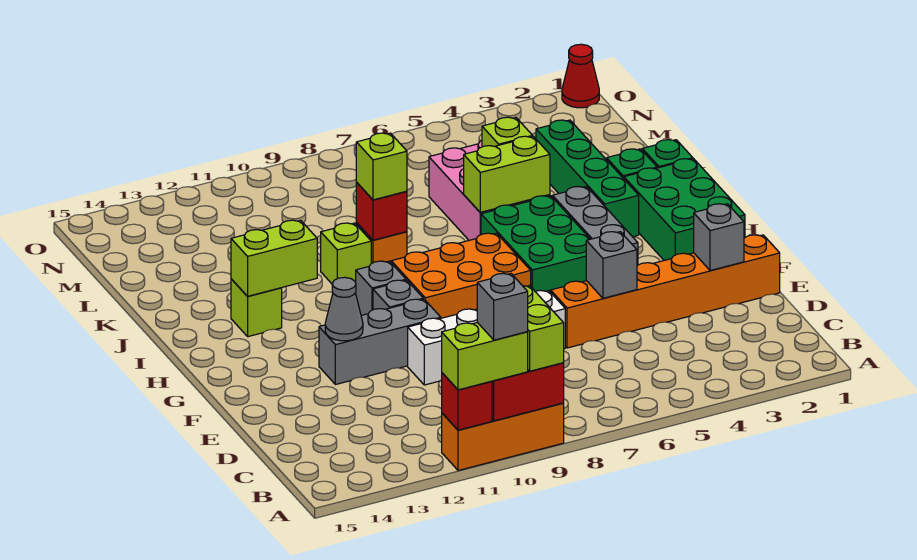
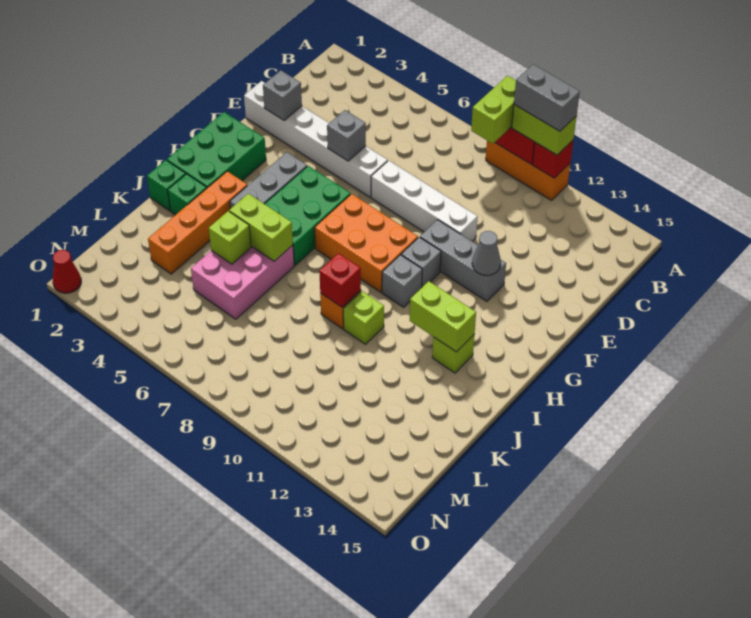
grey brick A10 level 4 -> grey brick A10:A11 level 4
orange brick E1:E6 level 1 -> white brick E1:E6 level 1
green brick I3:L3 level 1 -> orange brick I3:L3 level 1
lime brick J9 level 3 -> none

